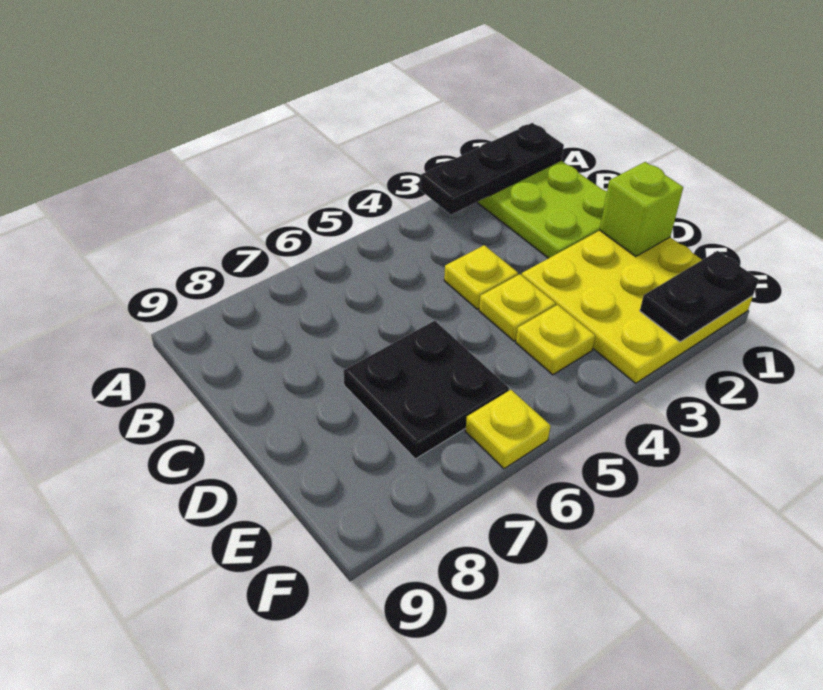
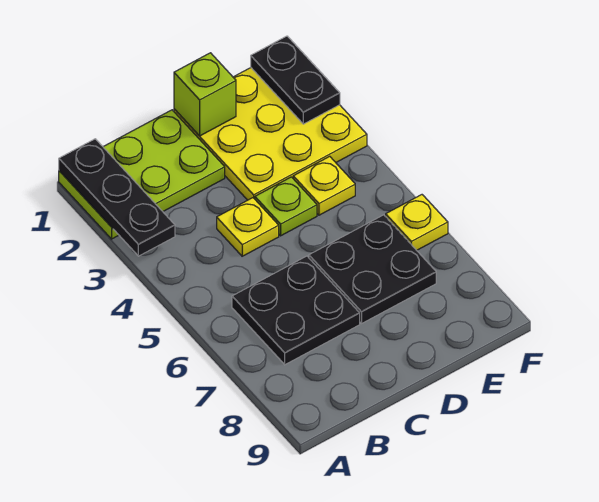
none -> black plate B6:C7 level 1
yellow plate D4 level 1 -> lime plate D4 level 1

